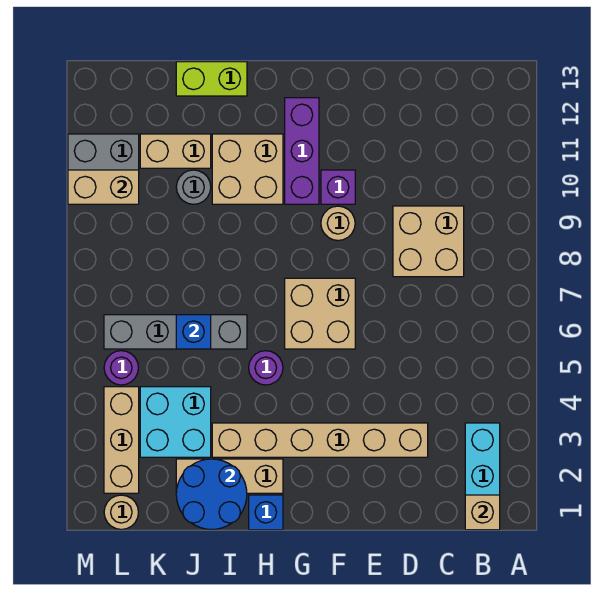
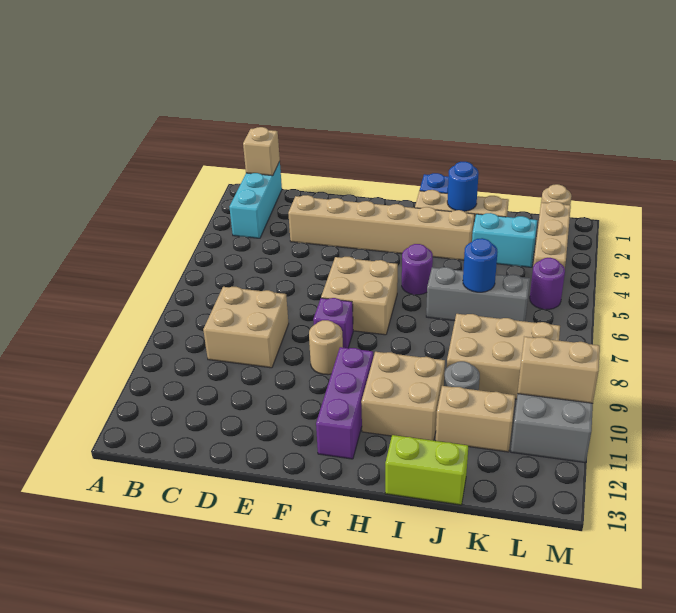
purple brick F10 level 1 -> purple brick F8 level 1
blue round brick I1:J2 level 2 -> blue round brick I2 level 2
grey brick I6:L6 level 1 -> grey brick I6:K6 level 1
cyan brick J3:K4 level 1 -> cyan brick J3:K3 level 1
blue brick J6 level 2 -> blue round brick J6 level 2
none -> tan brick J8:L9 level 1

